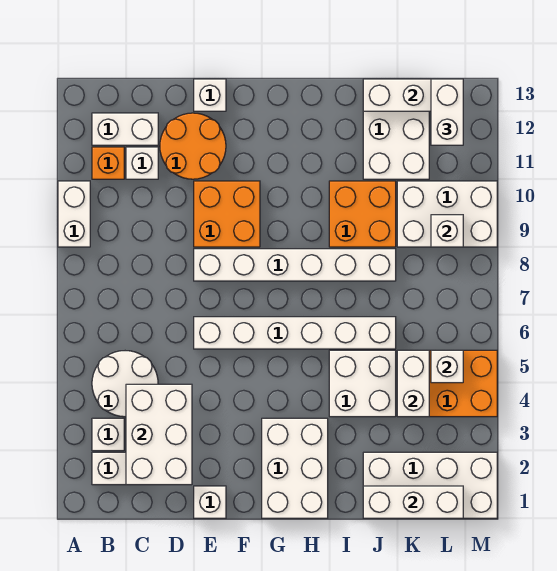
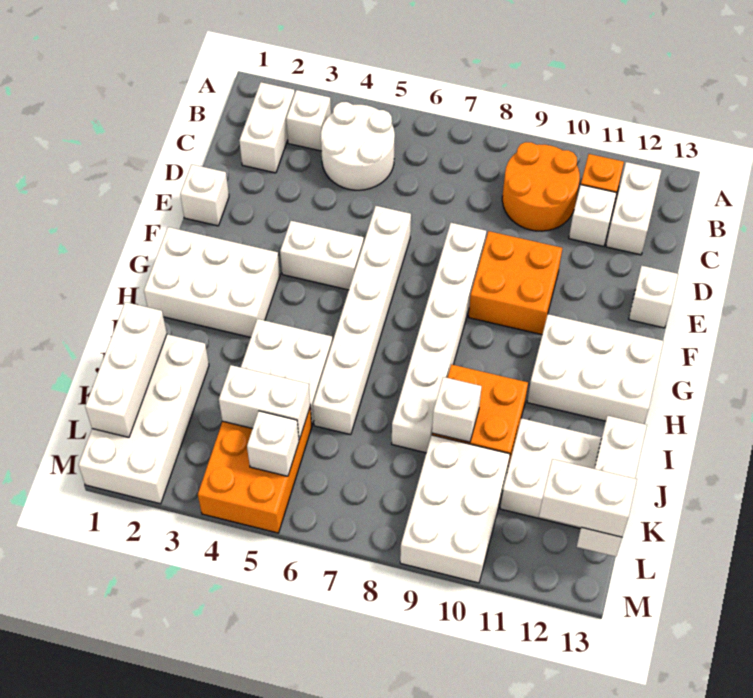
white brick A9:A10 level 1 -> white brick F4:F5 level 1
white brick C2:D4 level 2 -> white brick G11:H13 level 1
orange round brick D11:E12 level 1 -> orange round brick B9:C10 level 1
white brick L9 level 2 -> white brick J9 level 2

